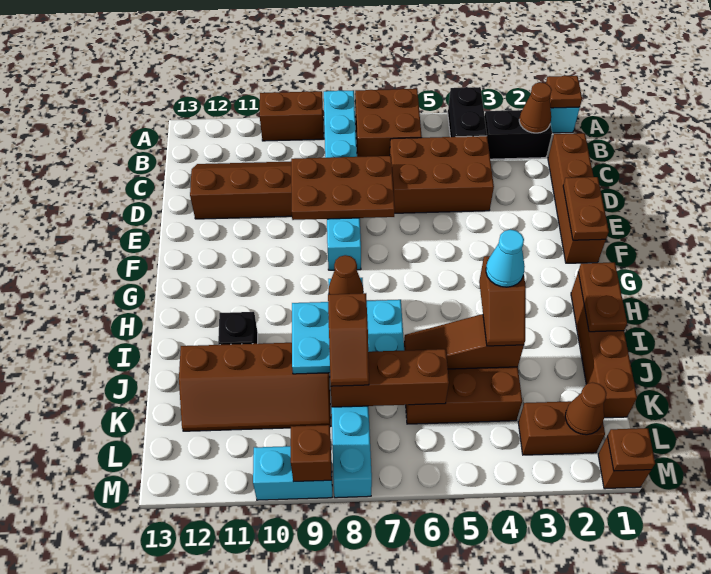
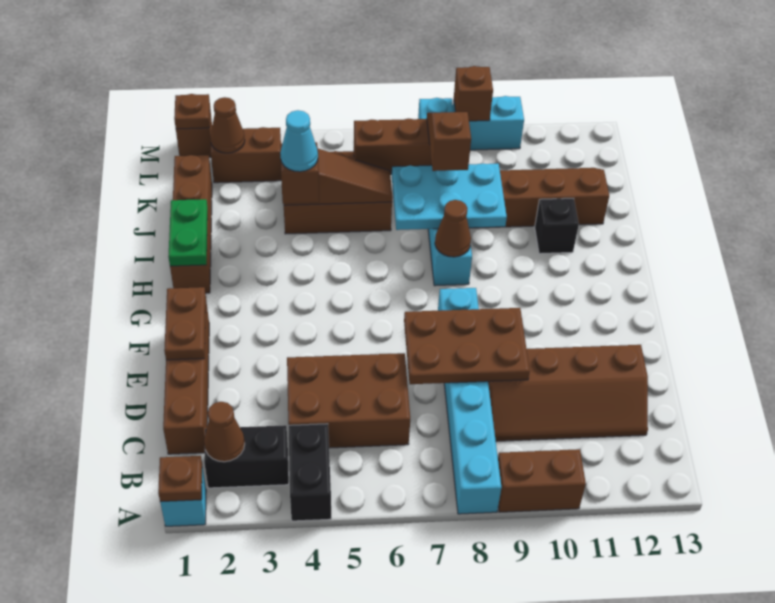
brown brick A6:B7 level 1 -> none
brown plate H1:I1 level 2 -> green plate H1:I1 level 2

